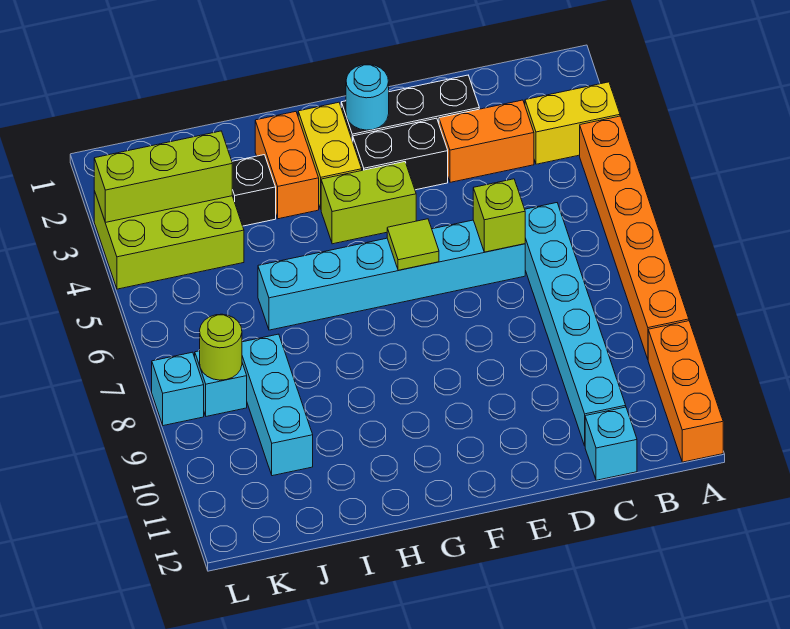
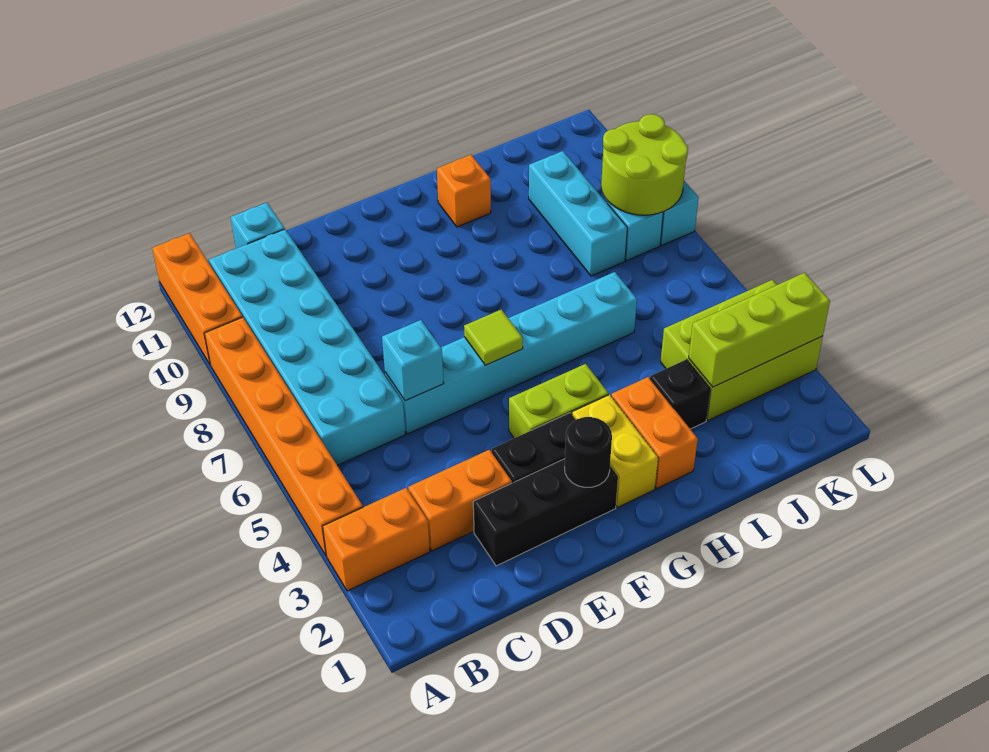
yellow brick A3:B3 level 1 -> orange brick A3:B3 level 1
cyan brick C6:C11 level 1 -> cyan brick B6:C11 level 1
lime brick D6 level 2 -> cyan brick D6 level 2
cyan round brick F2 level 2 -> black round brick F2 level 2
none -> orange brick H11 level 1
lime round brick K8 level 2 -> lime round brick K8:L9 level 2

